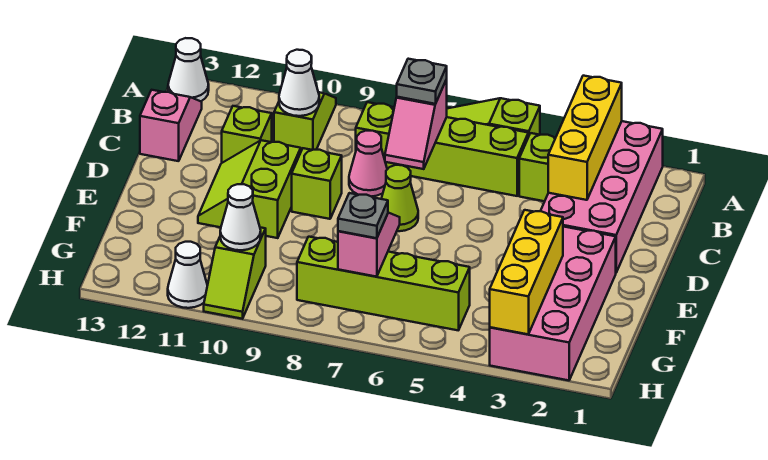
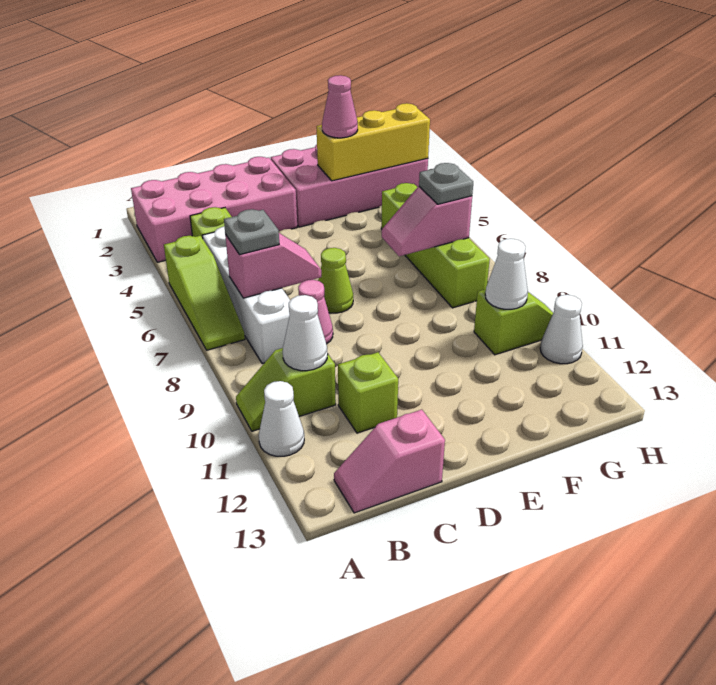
yellow brick A3:C3 level 2 -> none
white cone A13 level 1 -> white cone A11 level 1
lime brick B5:B8 level 1 -> white brick B5:B8 level 1
lime brick D9 level 1 -> none
lime slope D10:E11 level 1 top 10 -> none
none -> pink cone F3 level 3

